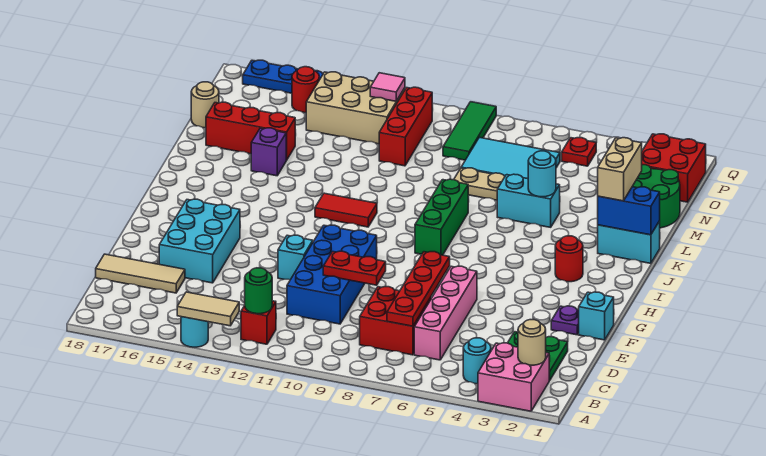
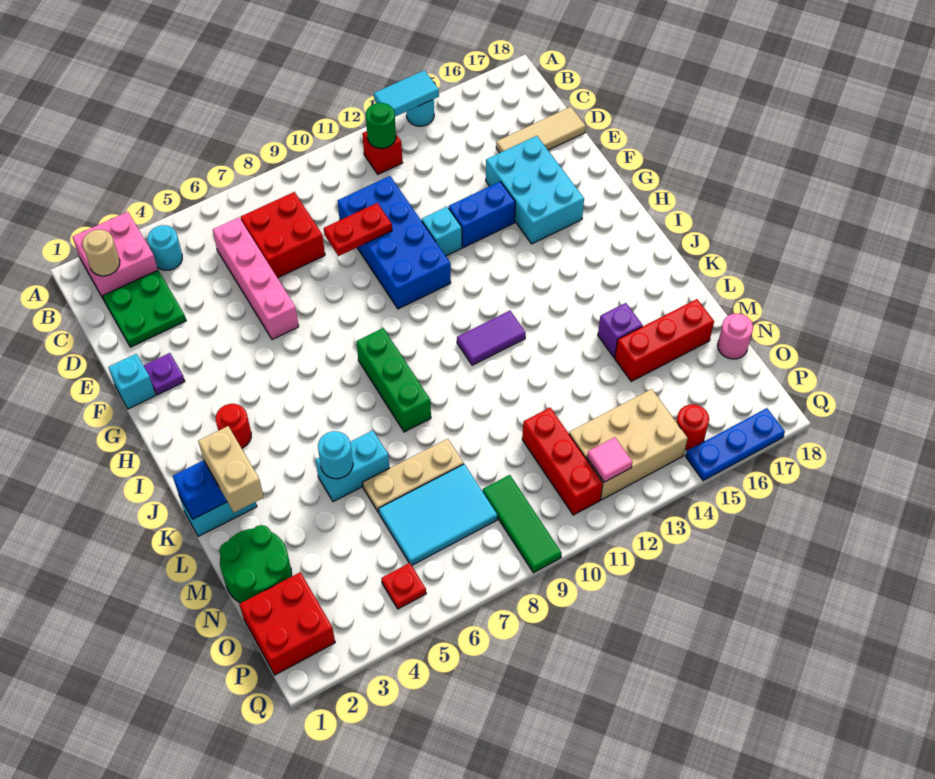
tan tile A13:A14 level 2 -> cyan tile A13:A14 level 2
red plate C7:F7 level 2 -> none
none -> blue brick F13:F14 level 1
red tile J11:J12 level 1 -> purple tile J11:J12 level 1
tan round brick N18 level 1 -> pink round brick N18 level 1

